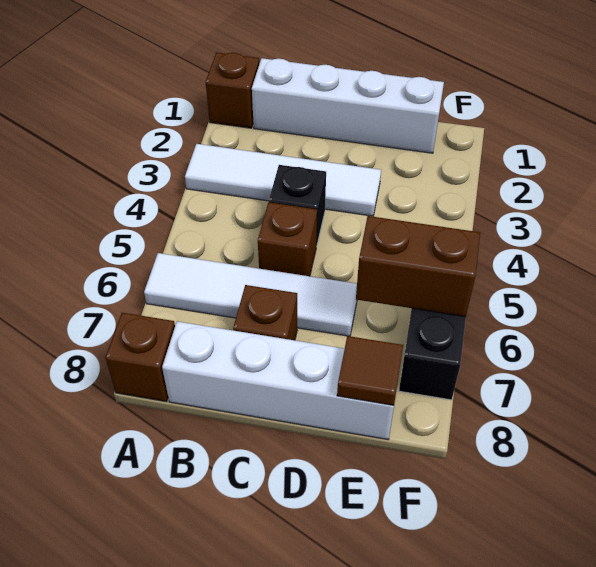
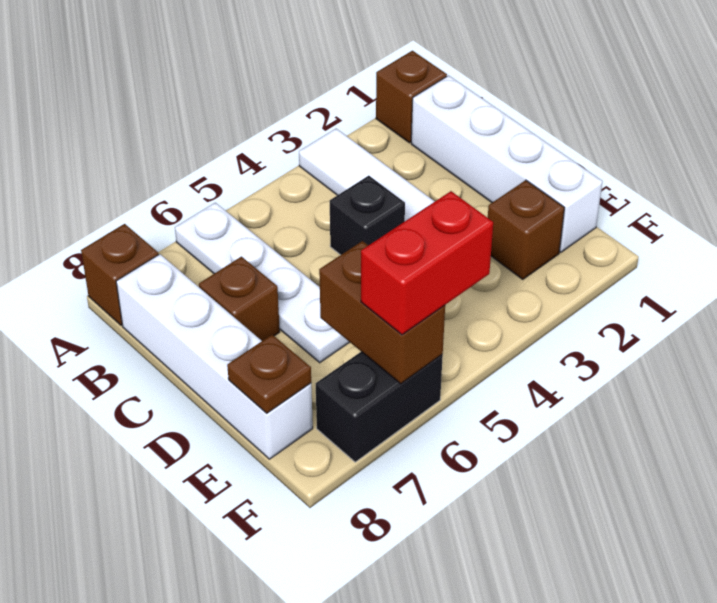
white tile A6:D6 level 1 -> white plate A6:D6 level 1
brown brick C5 level 1 -> brown brick E2 level 1
brown tile E8 level 2 -> brown plate E8 level 2
none -> red brick F5:F6 level 3

